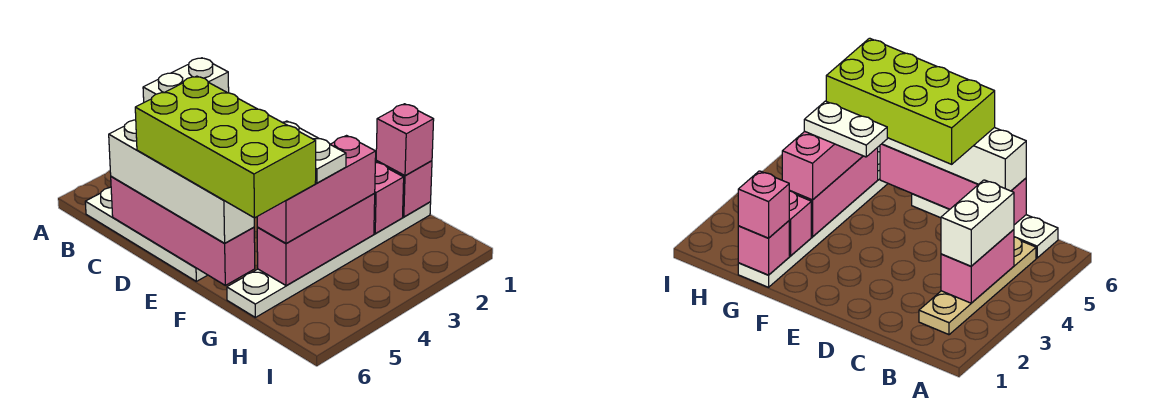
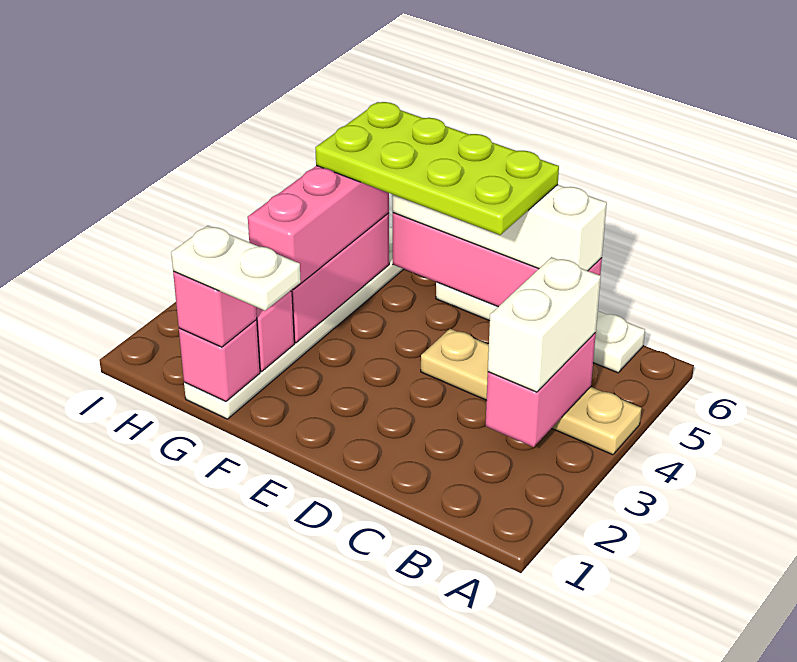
tan plate B2:B5 level 1 -> tan plate A4:D4 level 1
lime brick D5:G6 level 4 -> lime plate D5:G6 level 4
white plate F4:G4 level 4 -> white plate F1:G1 level 4

